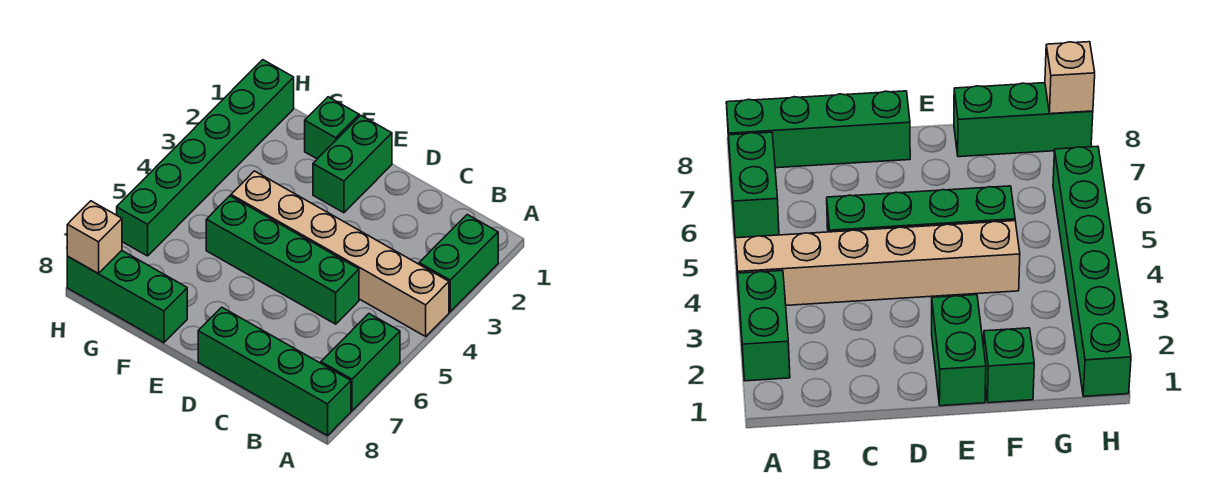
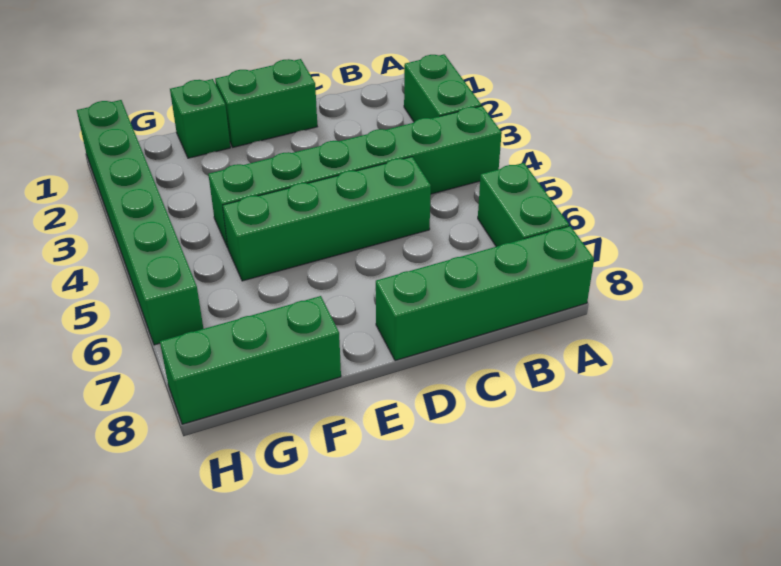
tan brick A4:F4 level 1 -> green brick A4:F4 level 1
green brick E1:E2 level 1 -> green brick D1:E1 level 1
tan brick H8 level 2 -> none

